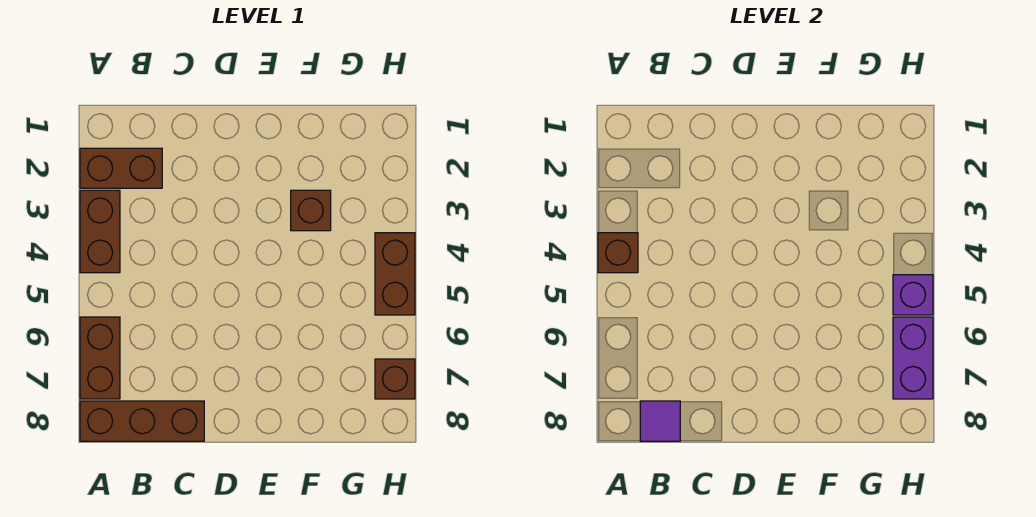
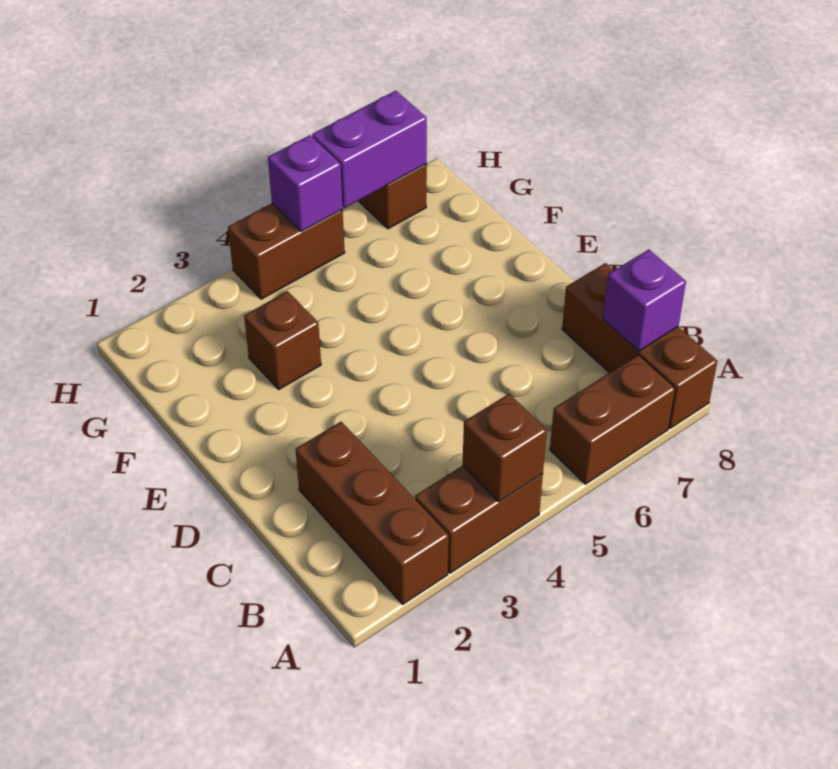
brown brick A2:B2 level 1 -> brown brick A2:C2 level 1
purple tile B8 level 2 -> purple brick B8 level 2

